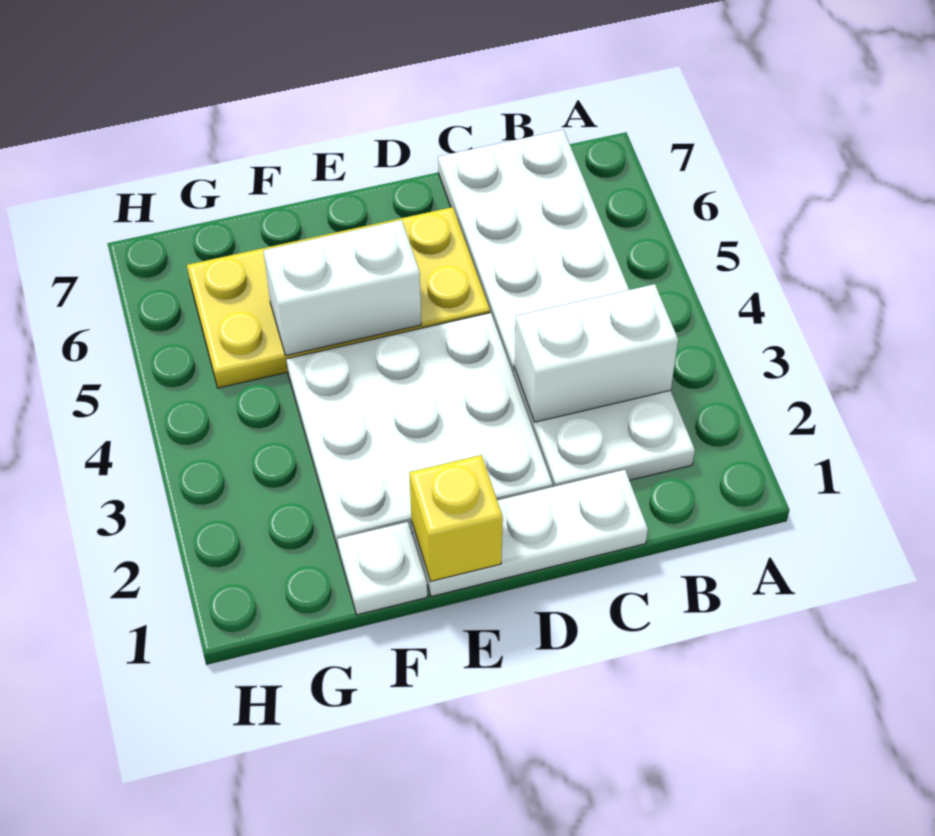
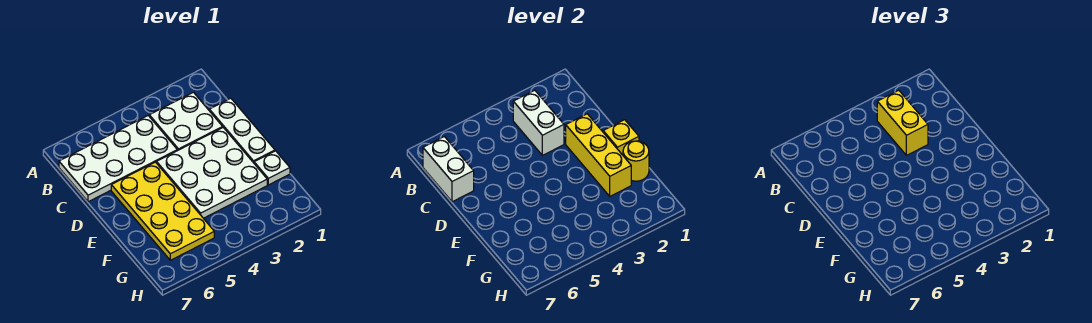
none -> yellow brick B3:C3 level 3
none -> yellow brick D2:F2 level 2
white brick E5:F5 level 2 -> white brick B7:C7 level 2
none -> yellow round brick F1 level 2

